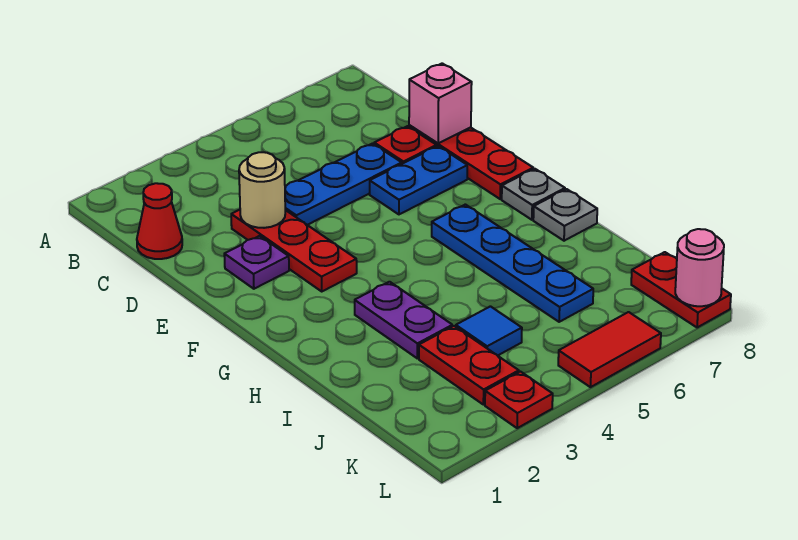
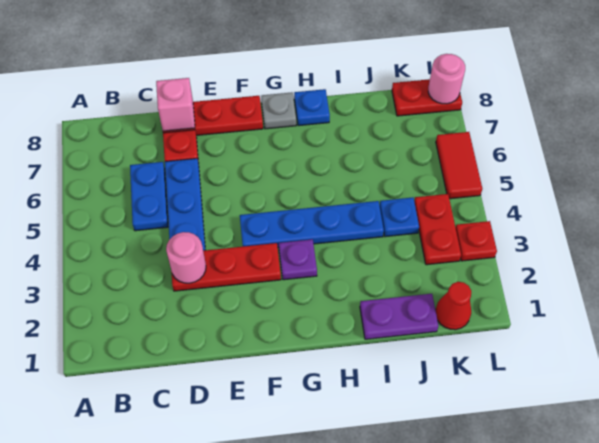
red cone C1 level 1 -> red cone K1 level 1
tan round brick D3 level 2 -> pink round brick D3 level 2
purple plate E2 level 1 -> purple plate G3 level 1
blue plate E6:E7 level 1 -> blue plate C5:C6 level 1
blue plate G6:J6 level 1 -> blue plate F4:I4 level 1
purple plate H3:I3 level 1 -> purple plate I1:J1 level 1
grey plate H8 level 1 -> blue plate H8 level 1
red plate J3:K3 level 1 -> red plate K3:K4 level 1
blue tile J4 level 1 -> blue plate J4 level 1

